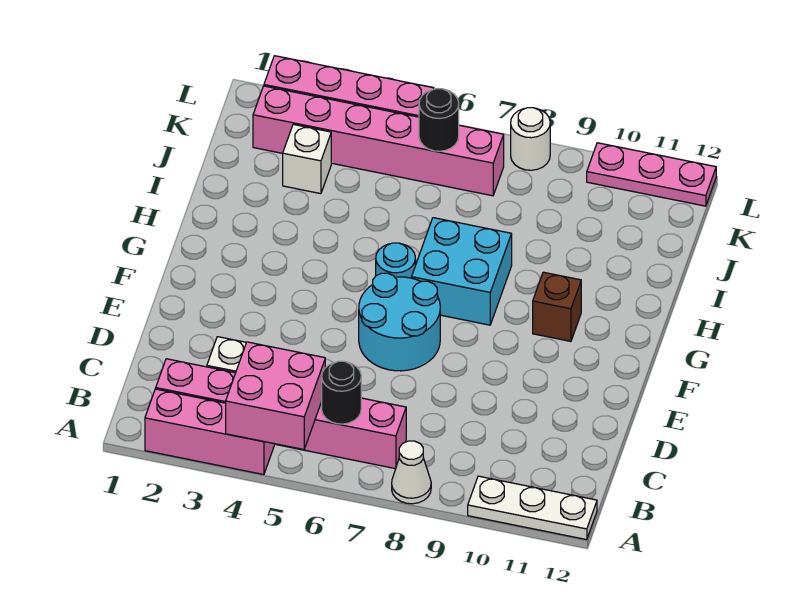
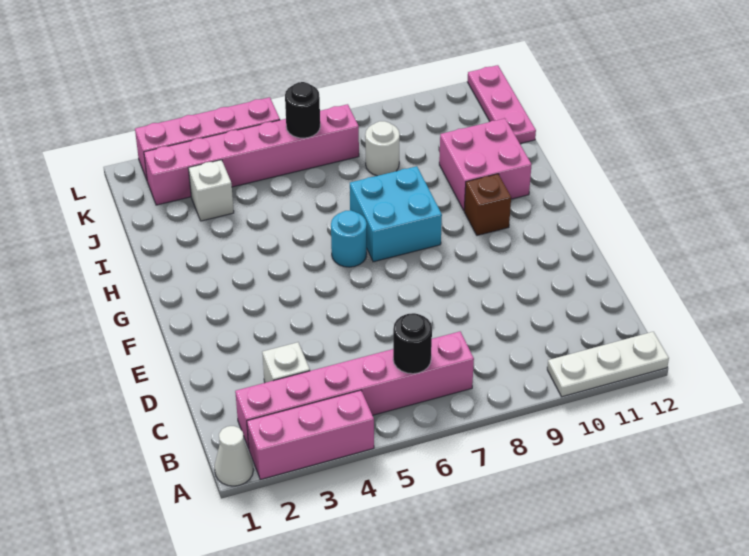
pink brick A4:B5 level 2 -> pink brick H10:I11 level 1
white cone A8 level 1 -> white cone A1 level 1
cyan round brick E6:F7 level 1 -> none
white round brick L8 level 1 -> white round brick J8 level 1
pink plate L10:L12 level 1 -> pink plate J12:L12 level 1

